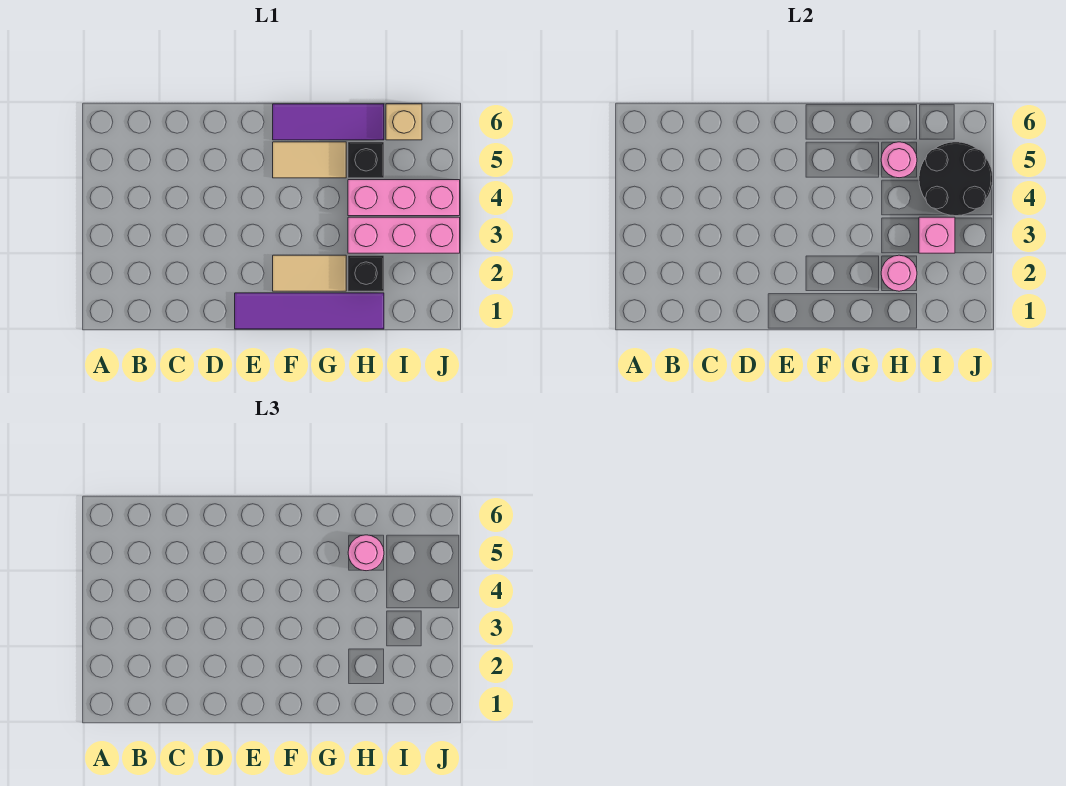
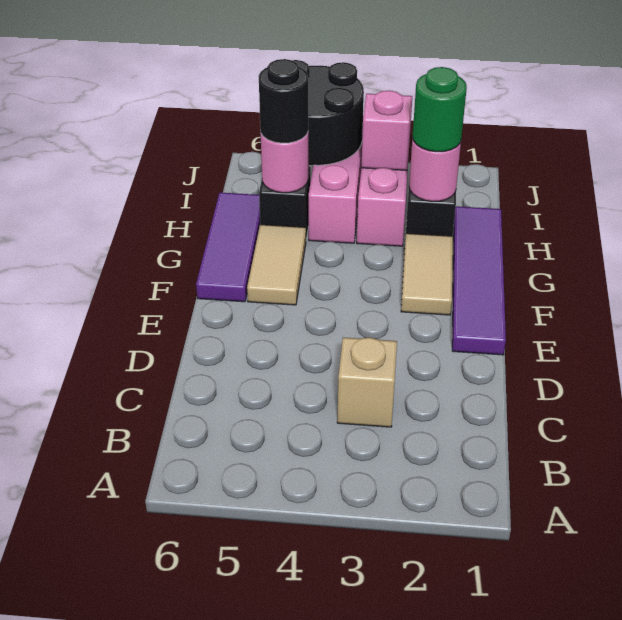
none -> green round brick H2 level 3
pink round brick H5 level 3 -> black round brick H5 level 3
tan brick I6 level 1 -> tan brick C3 level 1

